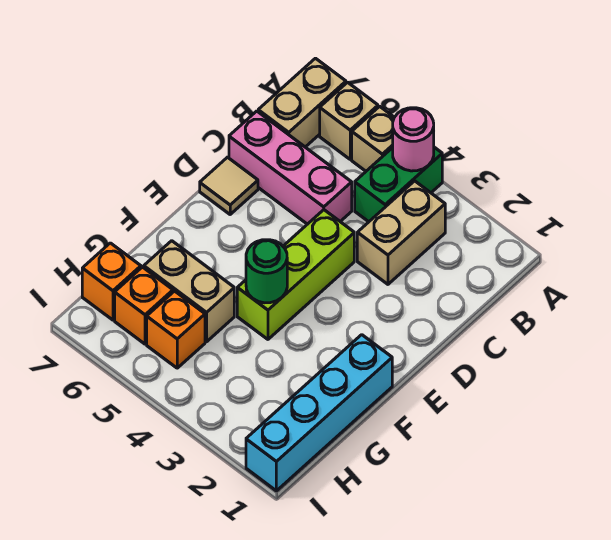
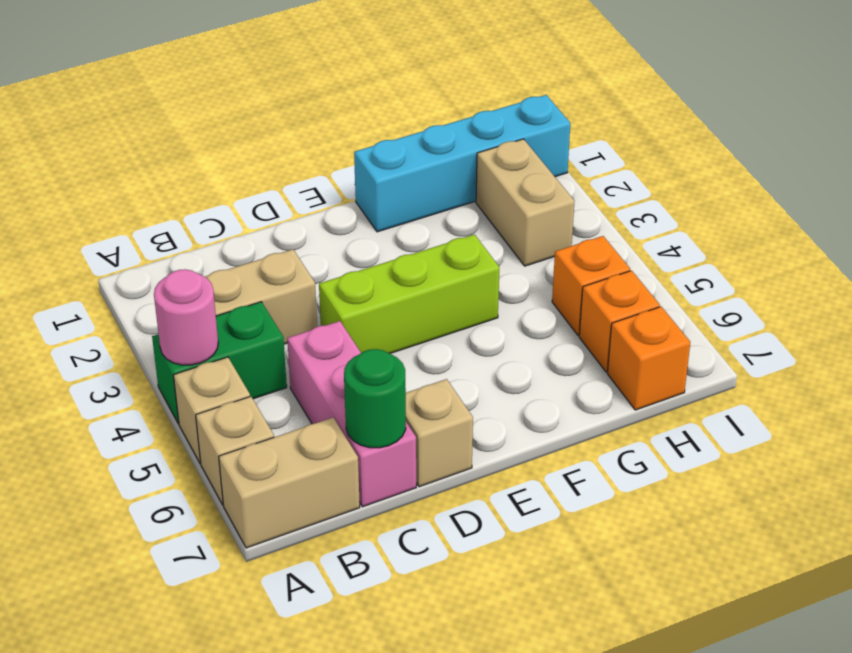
tan tile D7 level 1 -> tan brick D7 level 1
green round brick F4 level 2 -> green round brick C7 level 2
tan brick G5:G6 level 1 -> tan brick H2:H3 level 1

